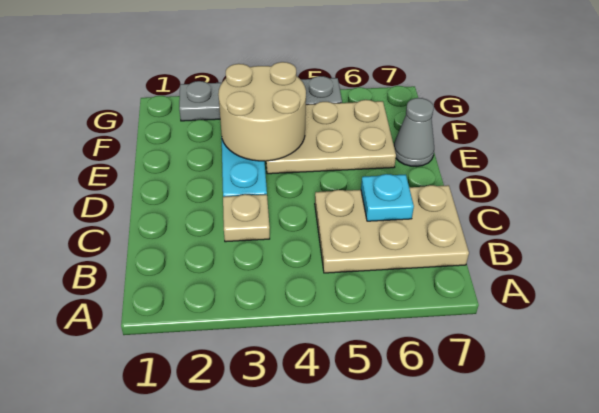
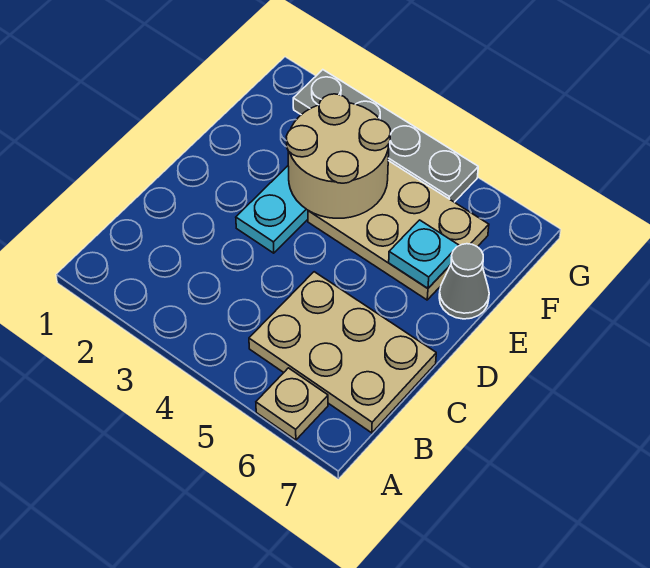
tan plate C3 level 1 -> tan plate A6 level 1
cyan plate C6 level 2 -> cyan plate E6 level 2

